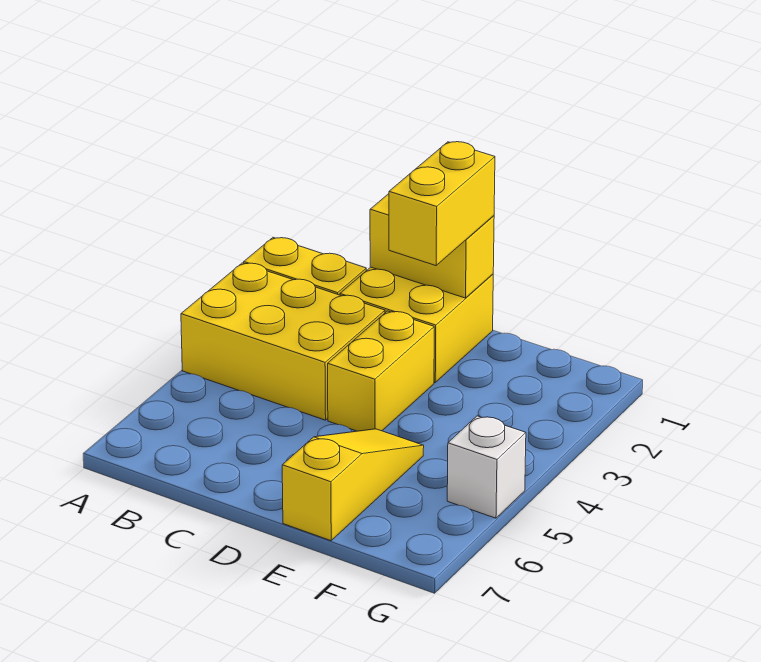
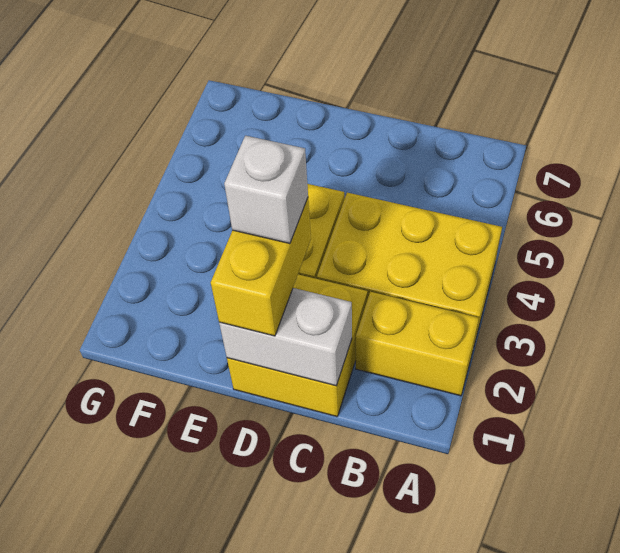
yellow brick C1:D1 level 2 -> white brick C1:D1 level 2
yellow slope E5:E7 level 1 top 7 -> none
white brick G5 level 1 -> white brick D2 level 4

